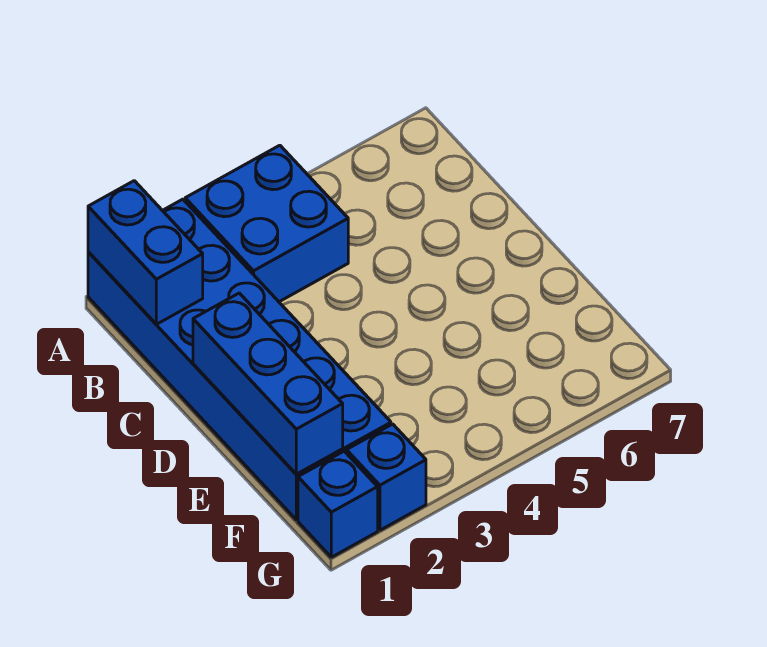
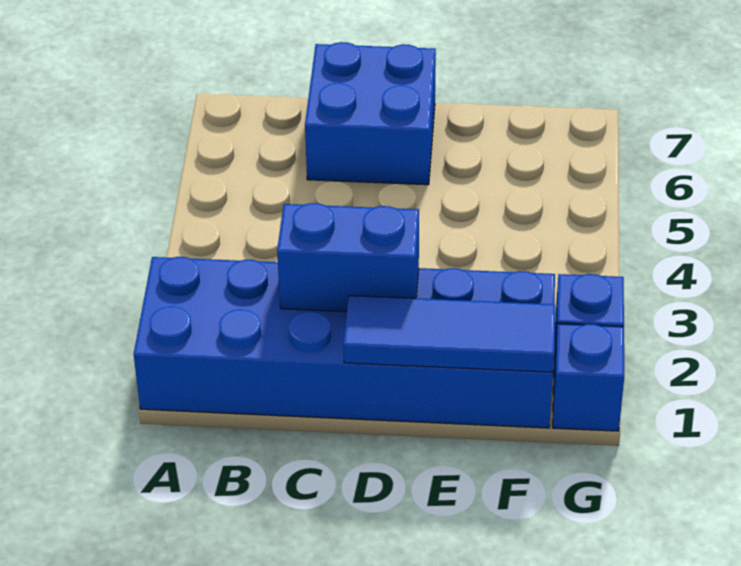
blue brick A1:B1 level 2 -> blue brick C2:D2 level 2
blue brick A3:B4 level 1 -> blue brick C6:D7 level 1
blue brick D1:F1 level 2 -> blue tile D1:F1 level 2

